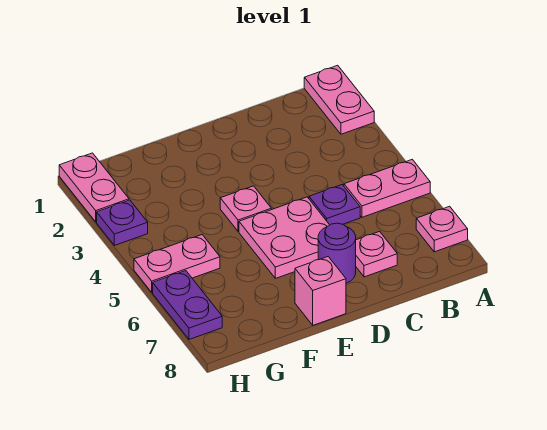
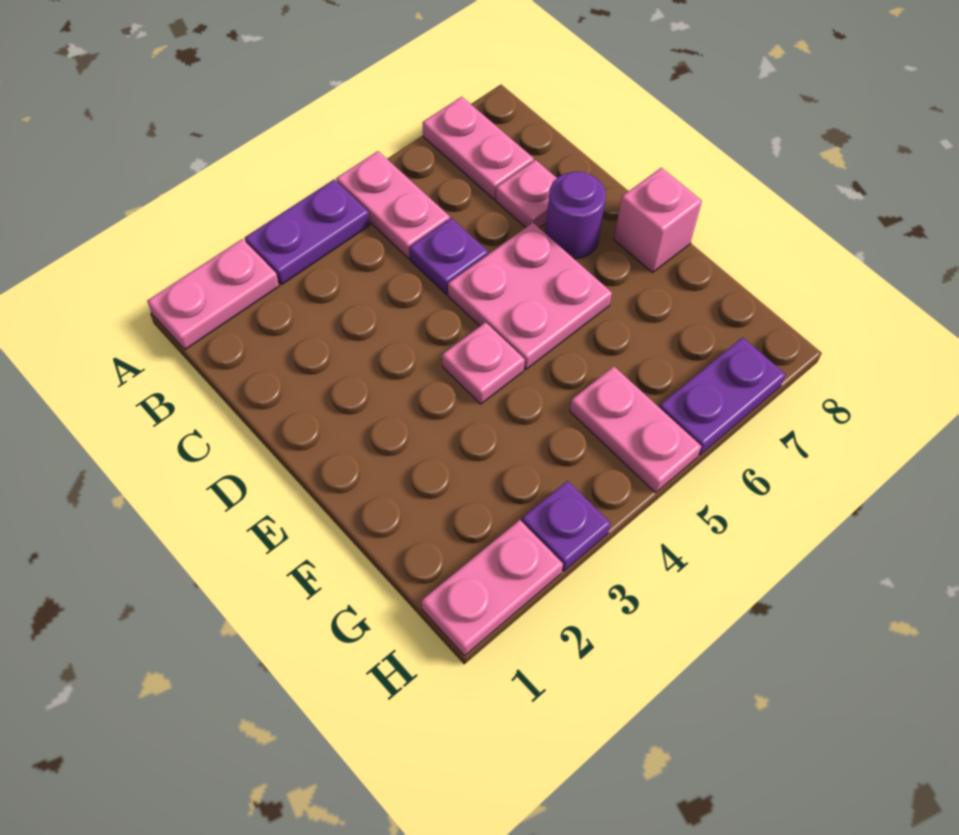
none -> purple plate A3:A4 level 1
pink plate A7 level 1 -> pink plate A7:B7 level 1

